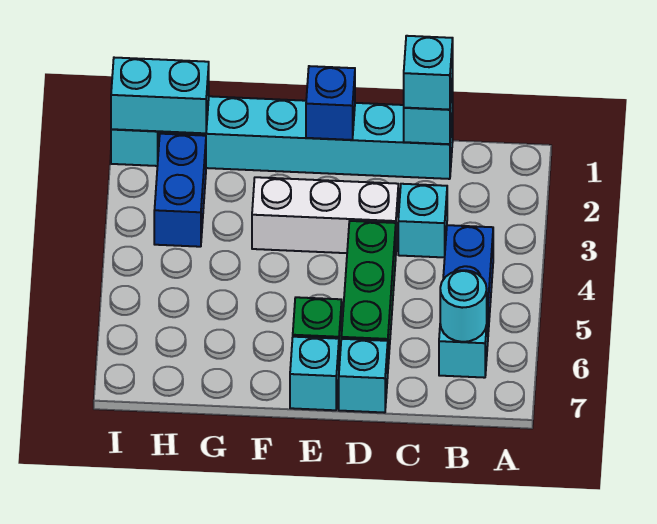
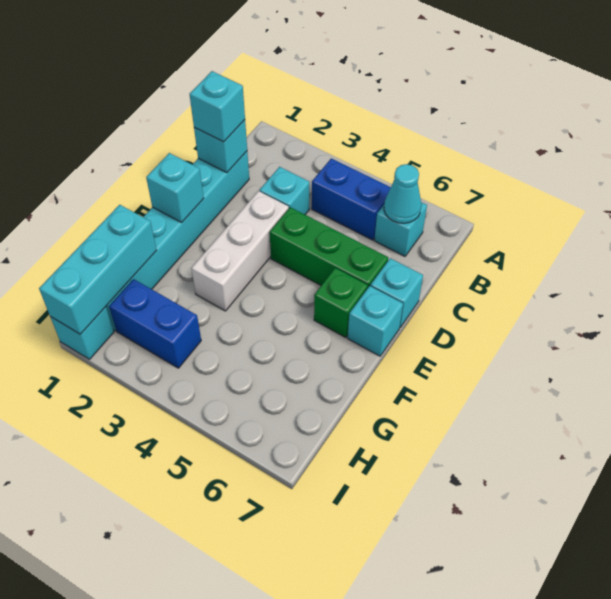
cyan round brick B6 level 2 -> cyan cone B6 level 2
blue brick E1 level 2 -> cyan brick E1 level 2
cyan brick H1:I1 level 2 -> cyan brick G1:I1 level 2

